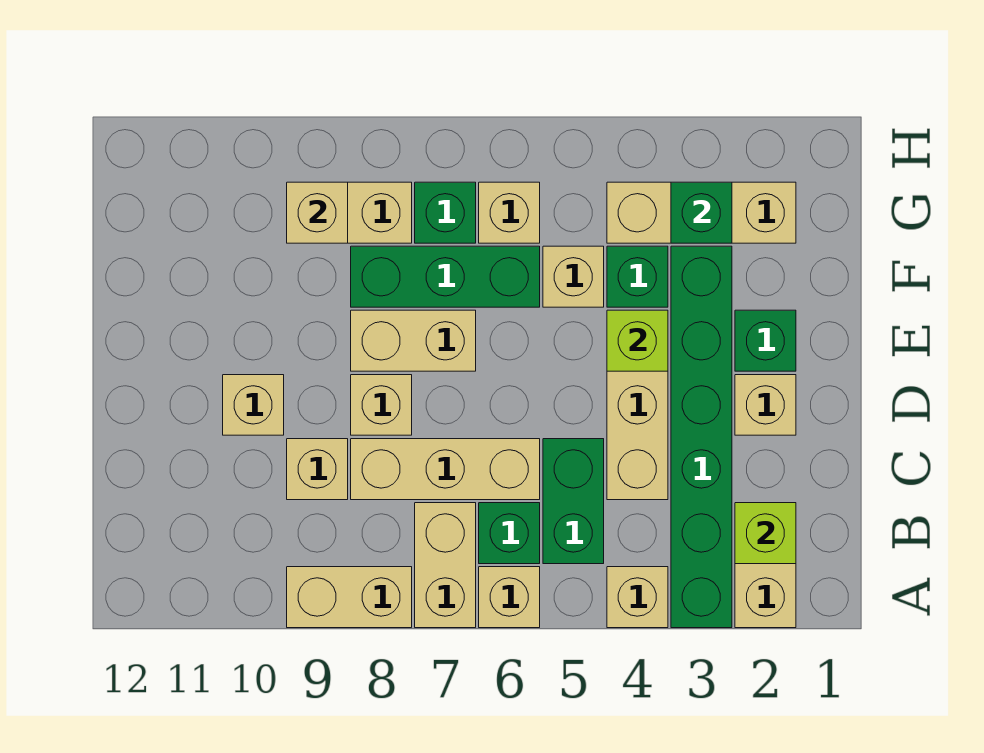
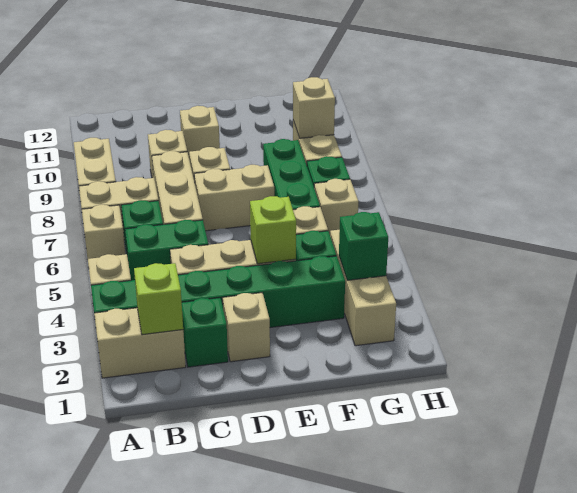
green brick E2 level 1 -> green brick C2 level 1
tan brick E7:E8 level 1 -> tan brick D7:E7 level 1

